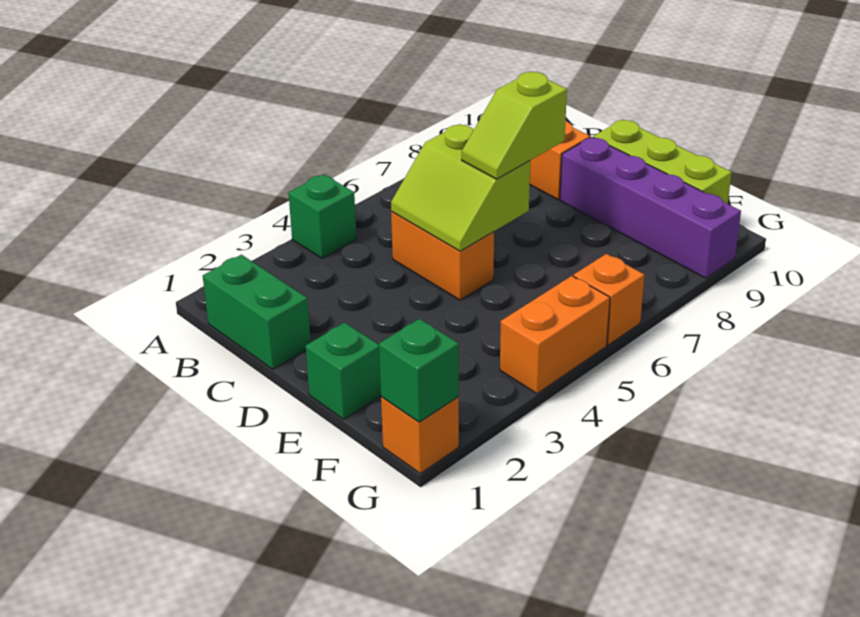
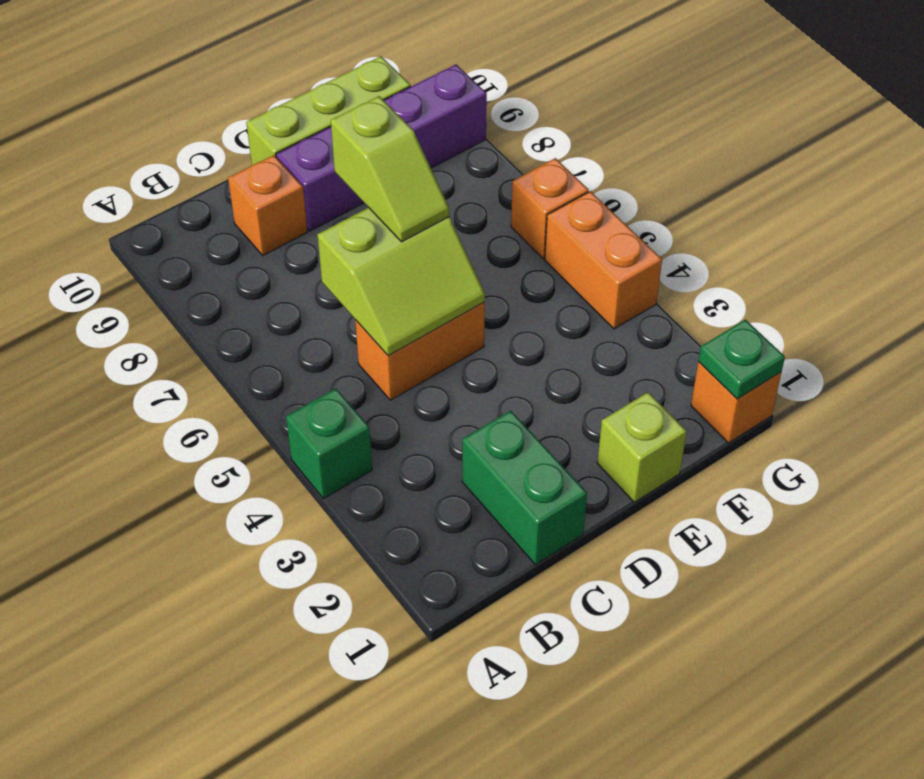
green brick B1:C1 level 1 -> green brick C1:C2 level 1
green brick E1 level 1 -> lime brick E1 level 1
green brick G1 level 2 -> green plate G1 level 2

